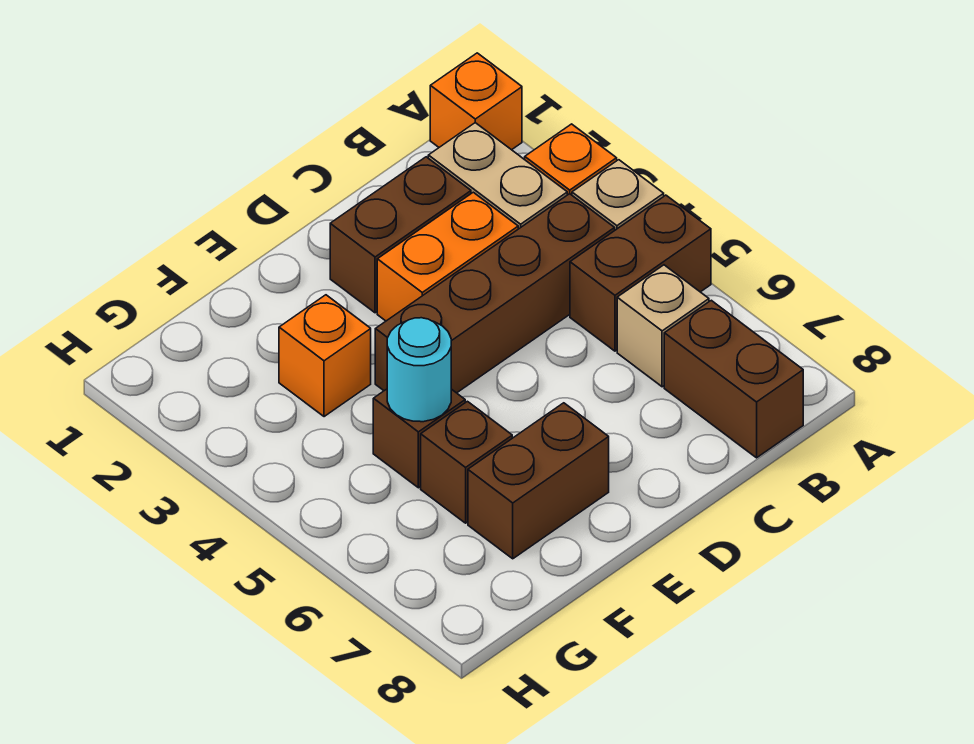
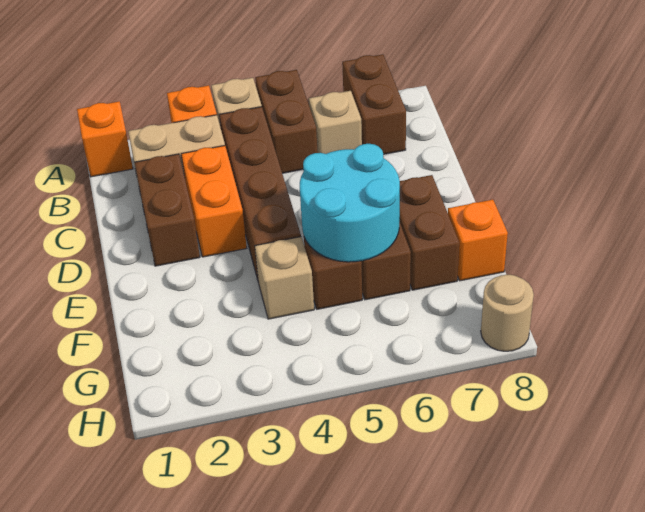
brown brick B7:B8 level 1 -> brown brick A7:B7 level 1
orange brick F3 level 1 -> orange brick F8 level 1
none -> tan brick F4 level 1
cyan round brick F5 level 2 -> cyan round brick E5:F6 level 2
none -> tan round brick H8 level 1

